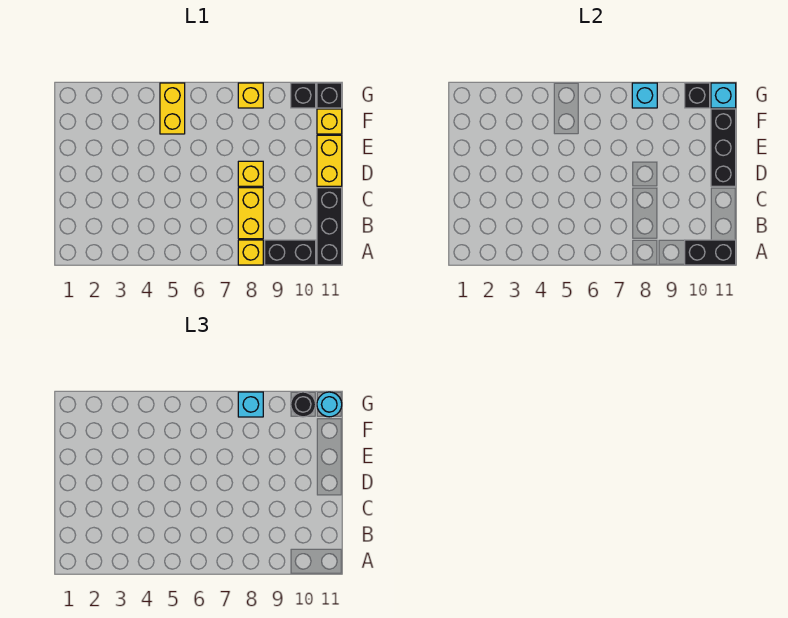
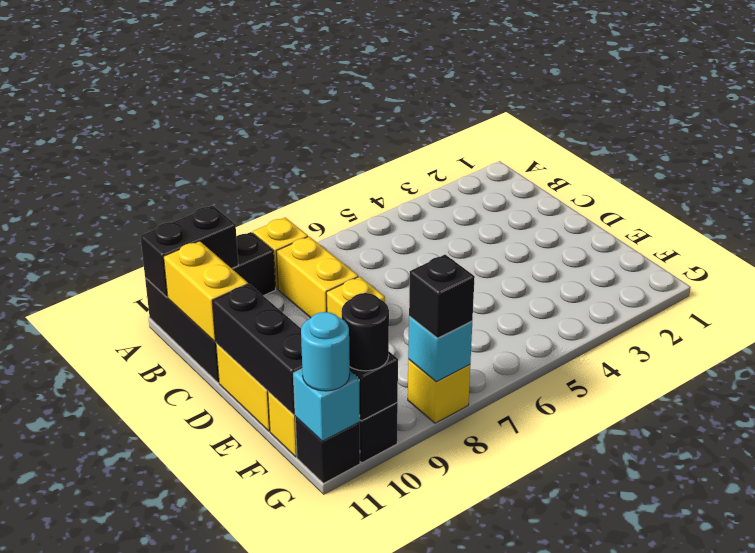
yellow brick F5:G5 level 1 -> yellow brick B11:C11 level 2
cyan brick G8 level 3 -> black brick G8 level 3

